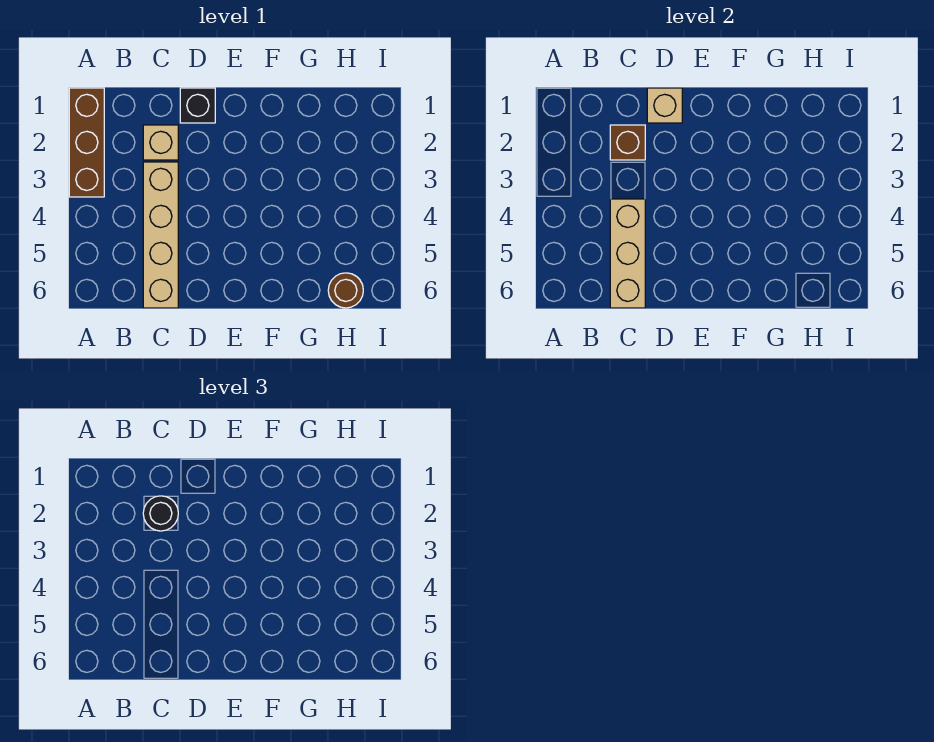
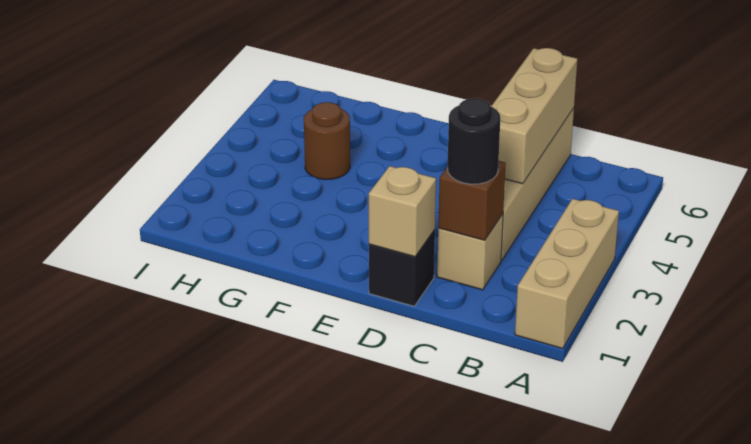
brown brick A1:A3 level 1 -> tan brick A1:A3 level 1
brown round brick H6 level 1 -> brown round brick G4 level 1

